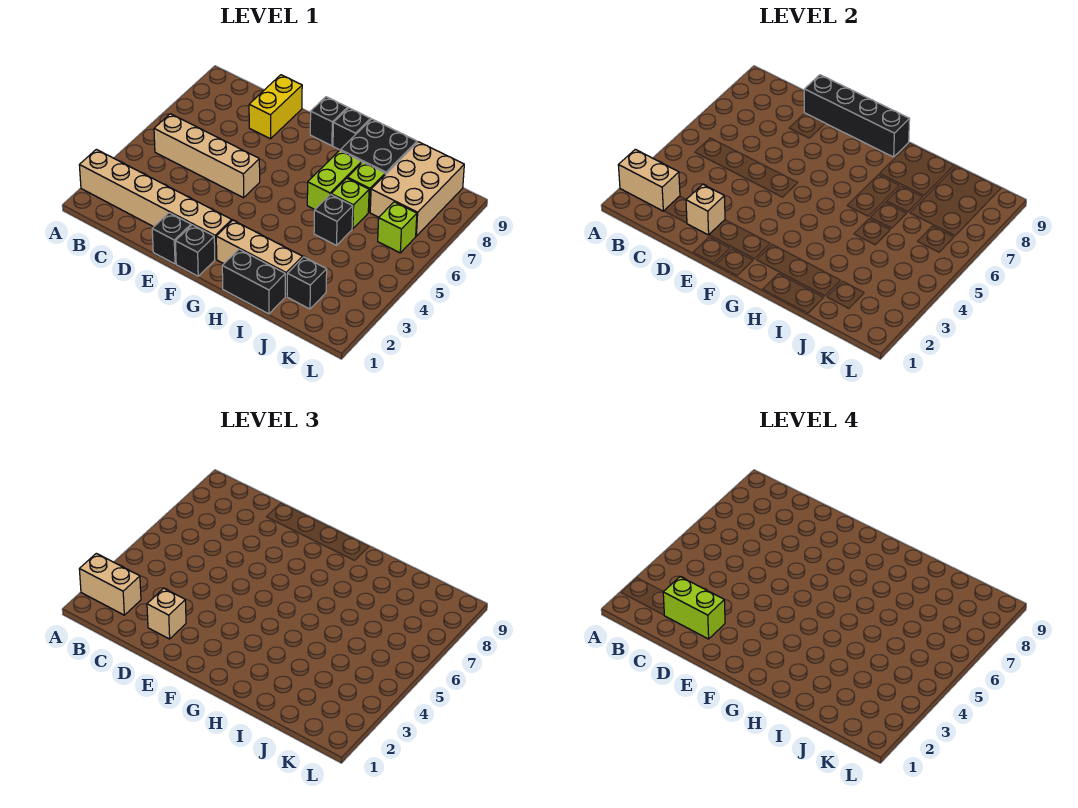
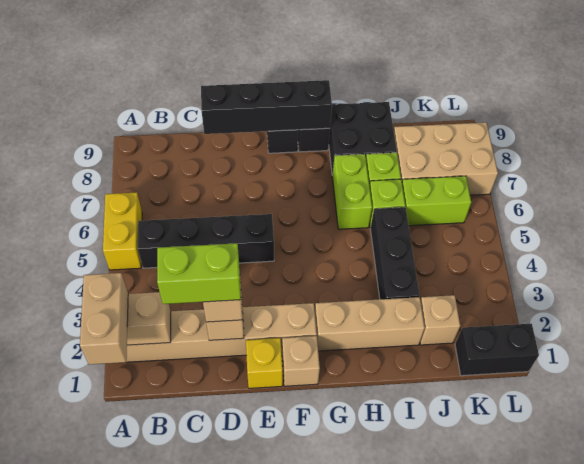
tan brick A2:B2 level 3 -> tan brick A1:A2 level 3
tan brick B5:E5 level 1 -> black brick B5:E5 level 1
yellow brick D8:D9 level 1 -> yellow brick A5:A6 level 1
black brick E1 level 1 -> yellow brick E1 level 1
black brick F1 level 1 -> tan brick F1 level 1
black brick H1:I1 level 1 -> black brick K1:L1 level 1
black brick I5 level 1 -> black brick I3:I5 level 1
black brick J2 level 1 -> tan brick J2 level 1
tan brick J7:K9 level 1 -> tan brick J7:L8 level 1
lime brick K6 level 1 -> lime brick J6:K6 level 1

